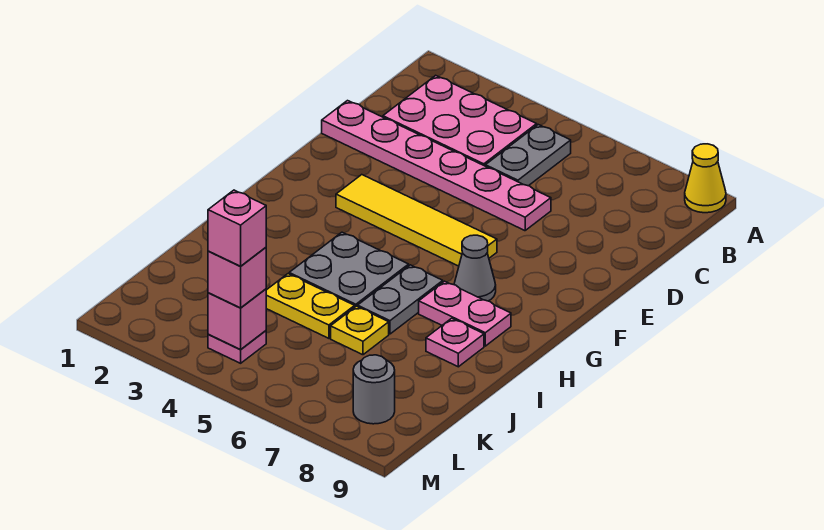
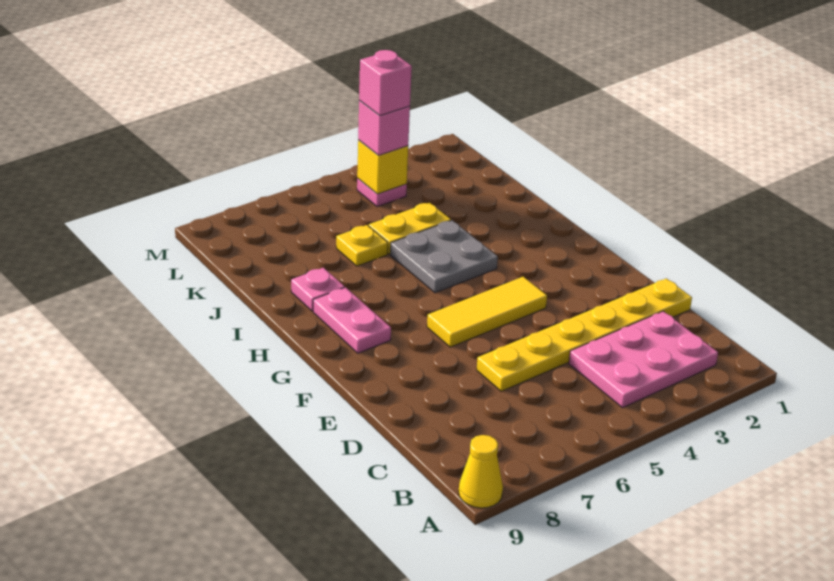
grey plate B5:C5 level 1 -> none
pink plate D1:D6 level 1 -> yellow plate D1:D6 level 1
yellow tile F3:F6 level 1 -> yellow tile F4:F6 level 1
grey cone G7 level 1 -> none
grey plate H6:I6 level 1 -> none
pink plate H7:H8 level 1 -> pink plate G8:H8 level 1
pink brick L4 level 2 -> yellow brick L4 level 2
grey round brick L8 level 1 -> none

